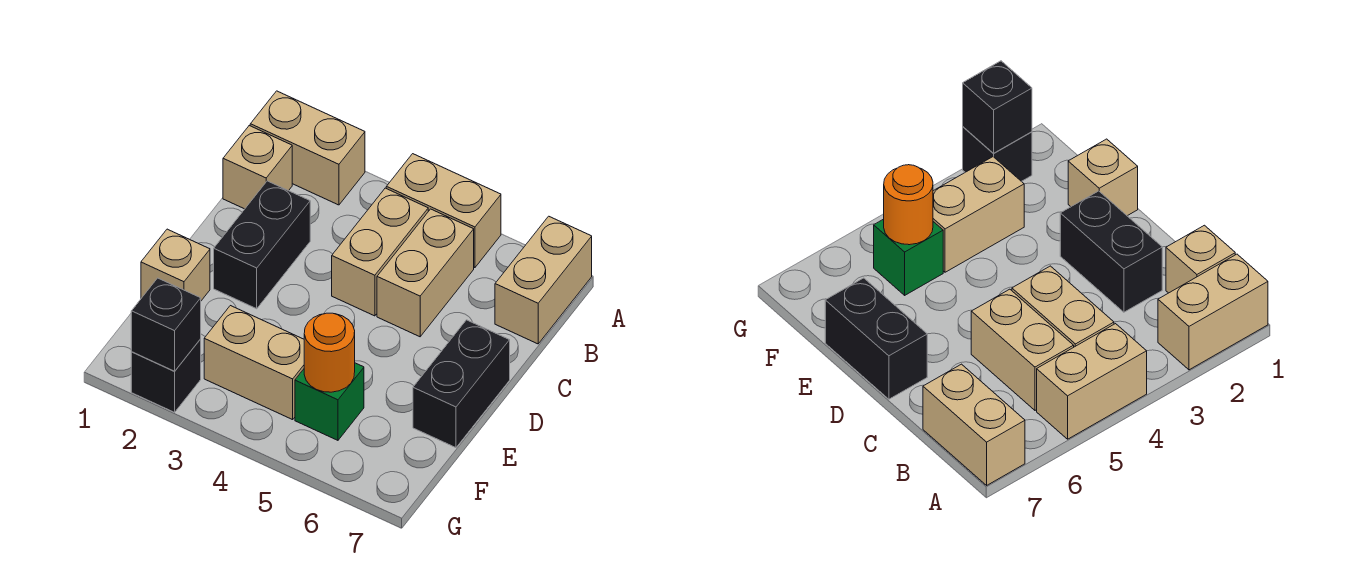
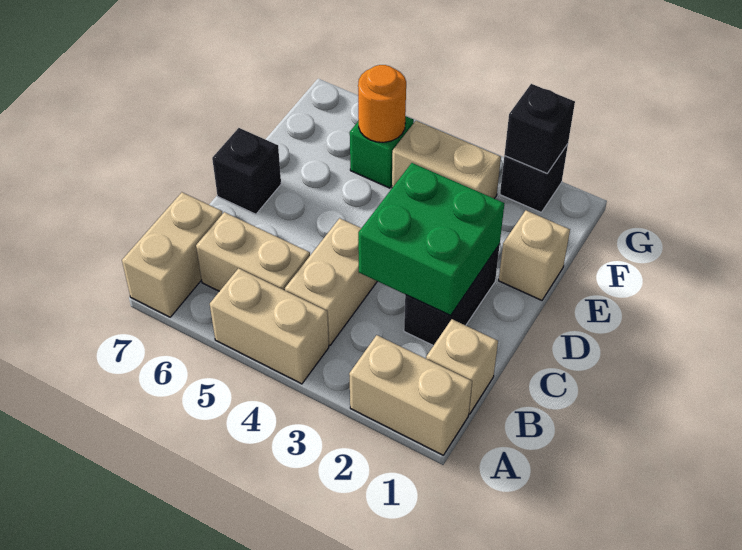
tan brick B5:C5 level 1 -> tan brick B5:B6 level 1
none -> green brick C2:D3 level 2
black brick D7:E7 level 1 -> black brick D7 level 1

